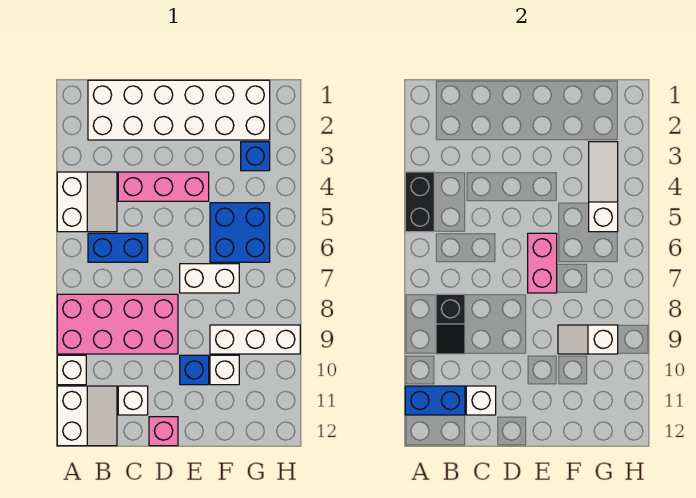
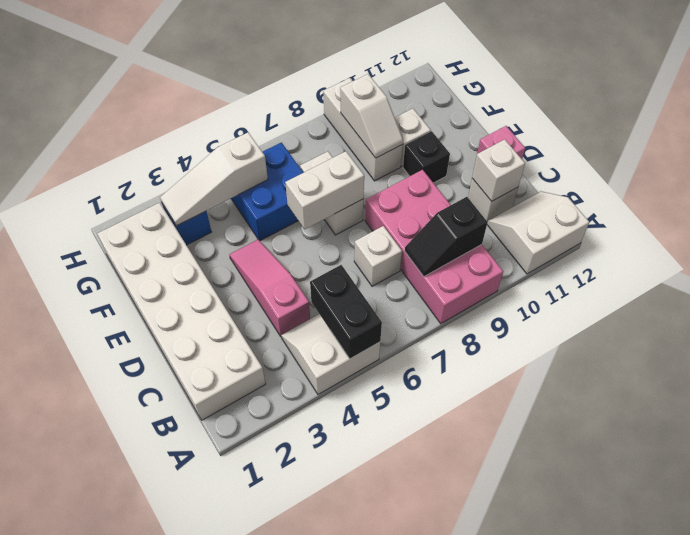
black brick A4:A5 level 2 -> black brick A5:B5 level 2
white brick A10 level 1 -> white brick C7 level 1
blue brick A11:B11 level 2 -> none
blue brick B6:C6 level 1 -> none
black slope B8:B9 level 2 top 8 -> black slope B8:B9 level 2 top 9
pink brick C4:E4 level 1 -> pink slope C4:E4 level 1 top C
pink brick E6:E7 level 2 -> white brick E6:E7 level 2
blue brick E10 level 1 -> black brick E10 level 1

